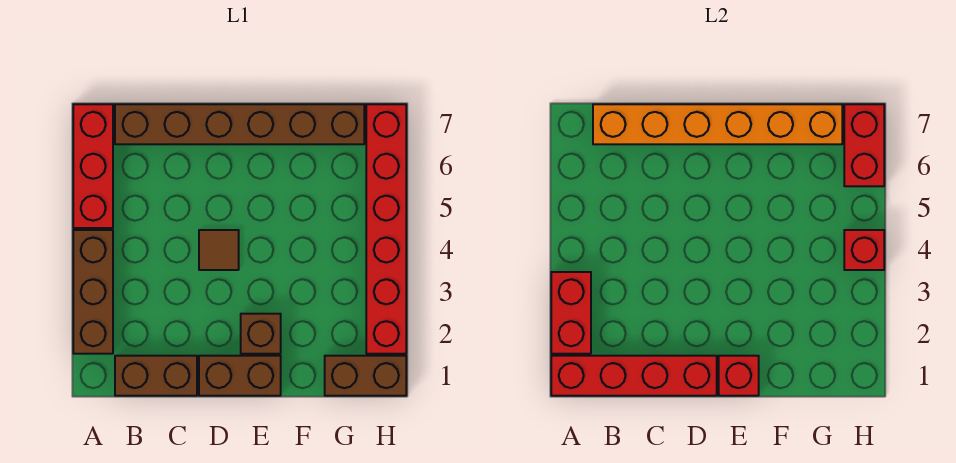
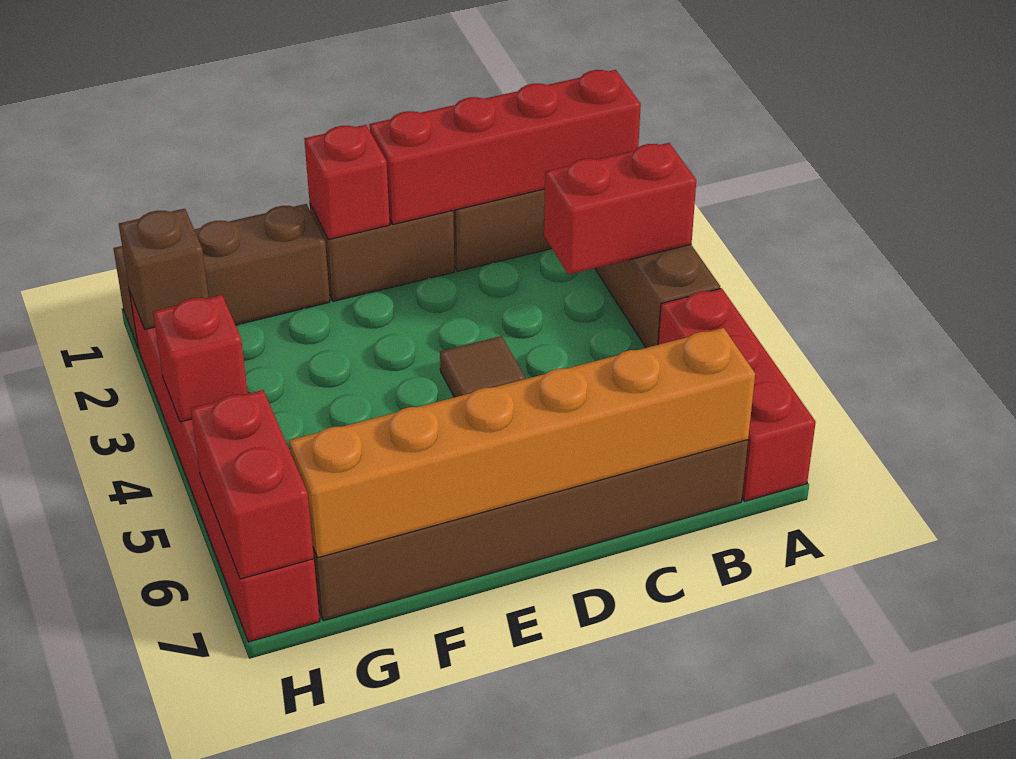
red brick A2:A3 level 2 -> red brick A3:B3 level 2
brown brick E2 level 1 -> brown brick H2 level 2
brown brick G1:H1 level 1 -> brown brick F1:H1 level 1

